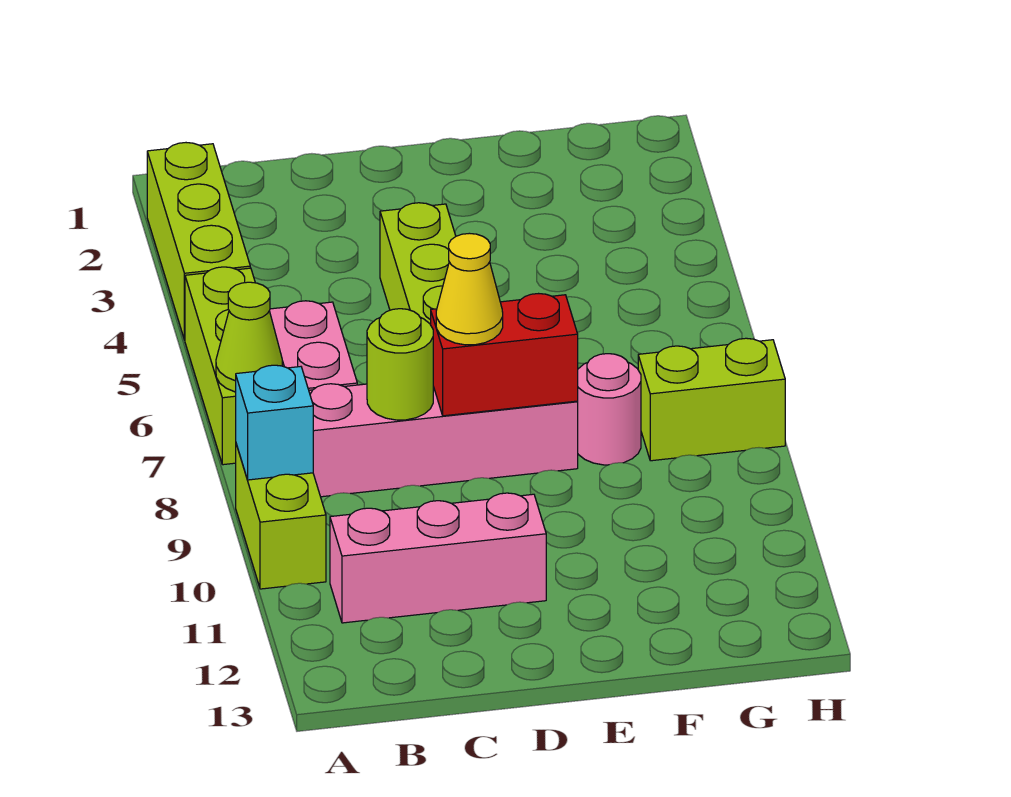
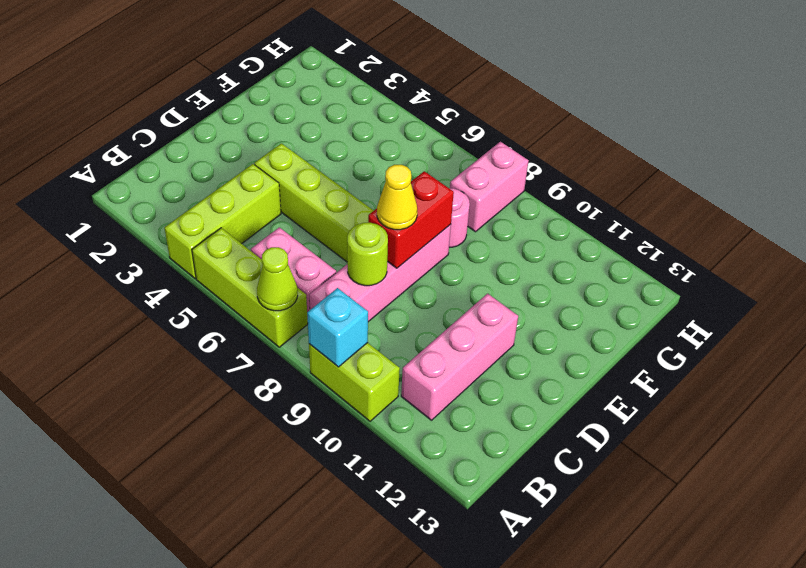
lime brick A2:A4 level 1 -> lime brick A4:C4 level 1
lime brick G8:H8 level 1 -> pink brick G8:H8 level 1

